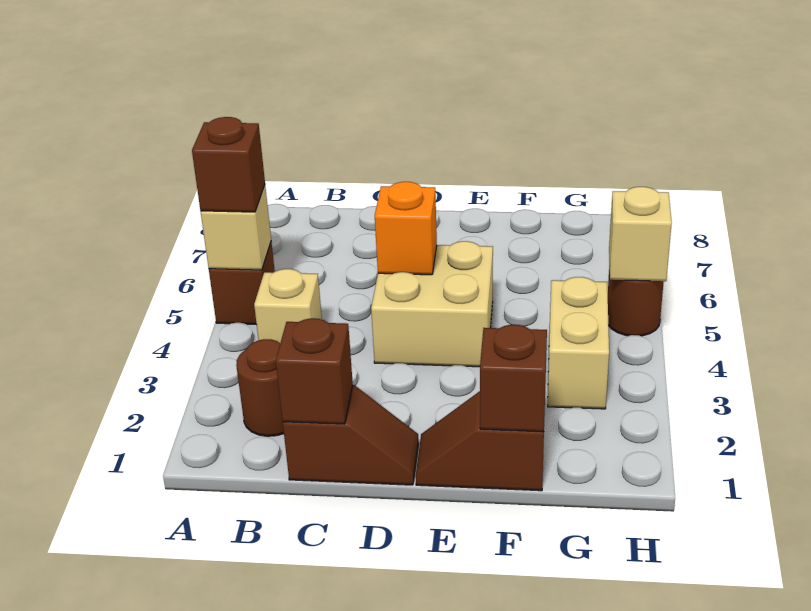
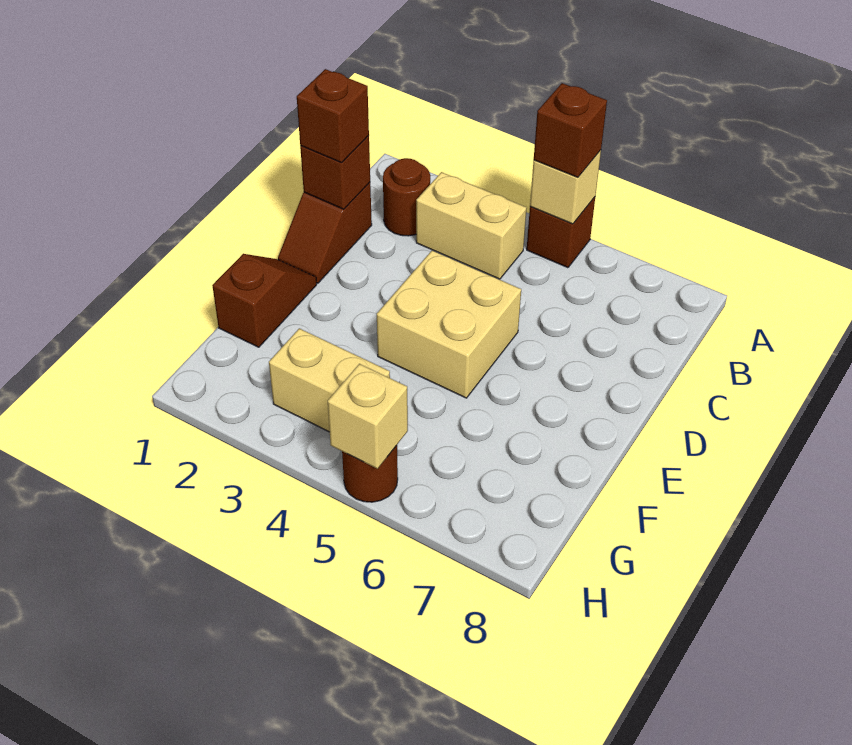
tan brick B4 level 1 -> tan brick B3:B4 level 1
orange brick D5 level 2 -> none
brown brick F1 level 2 -> brown brick C1 level 3

